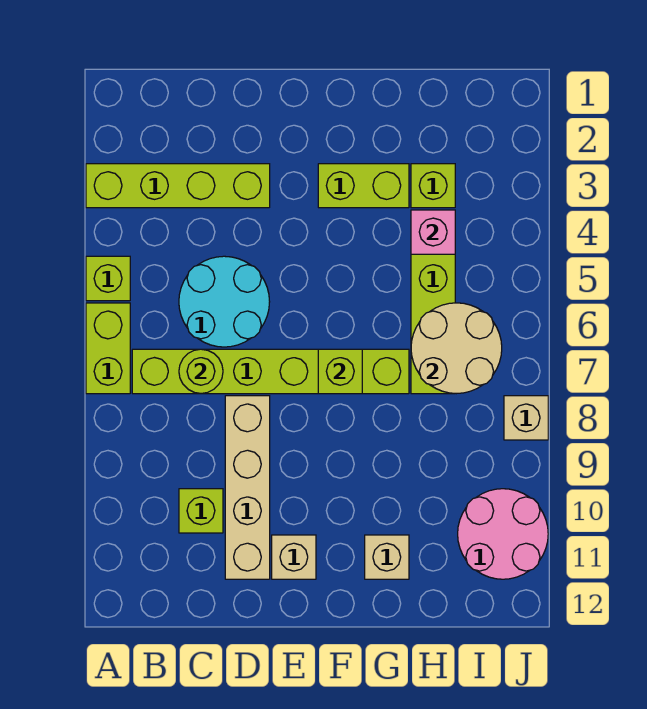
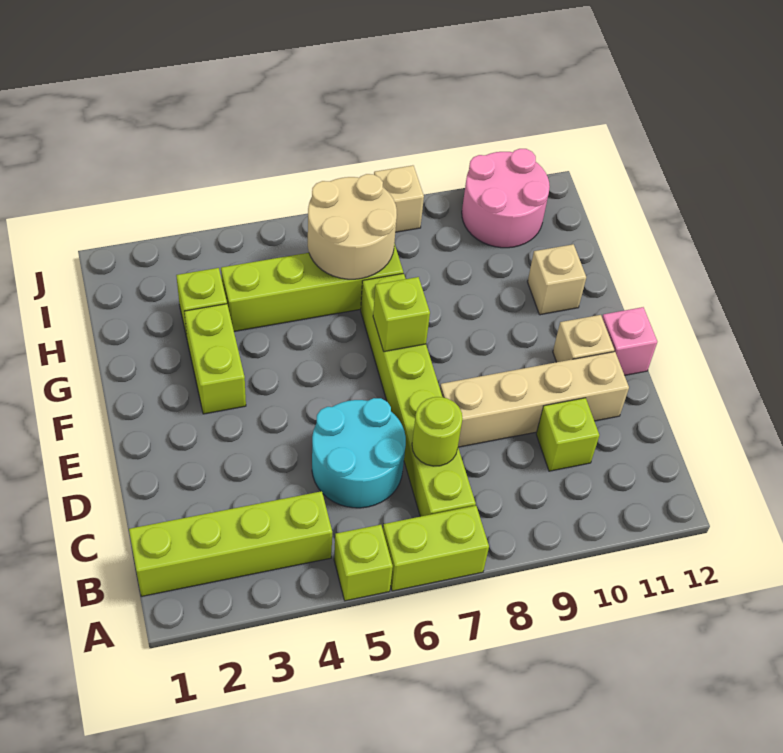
lime brick A3:D3 level 1 -> lime brick B1:B4 level 1
pink brick H4 level 2 -> pink brick E12 level 1

